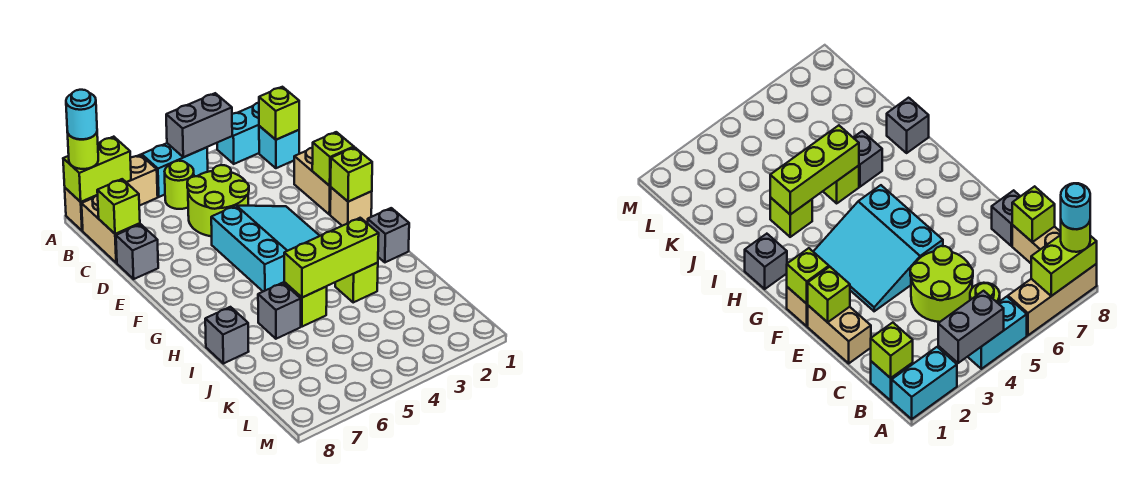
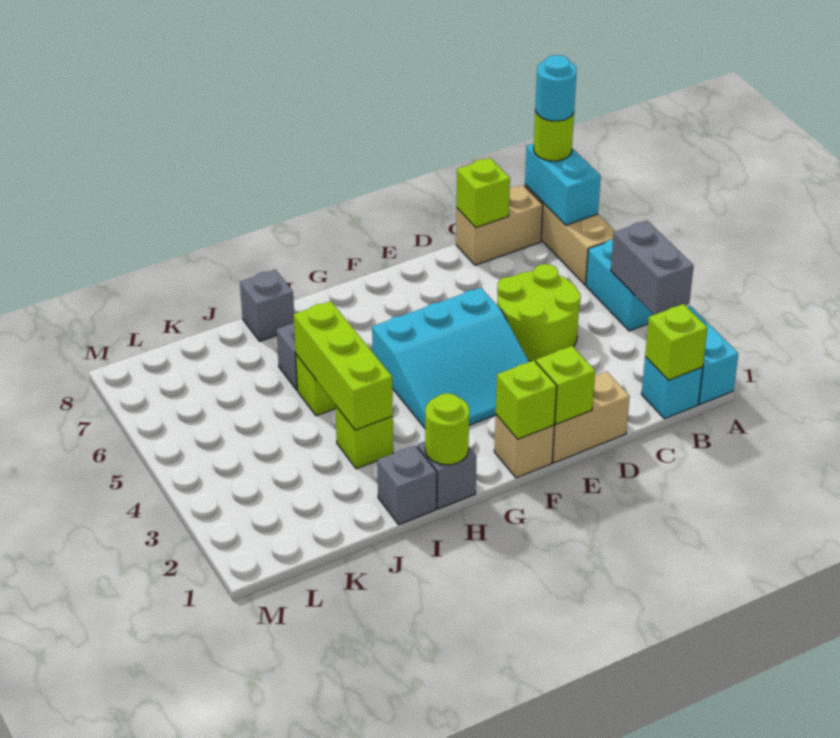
lime brick A7:A8 level 2 -> cyan brick A7:A8 level 2
lime round brick B5 level 1 -> lime round brick H1 level 2
grey brick D8 level 1 -> grey brick I1 level 1

